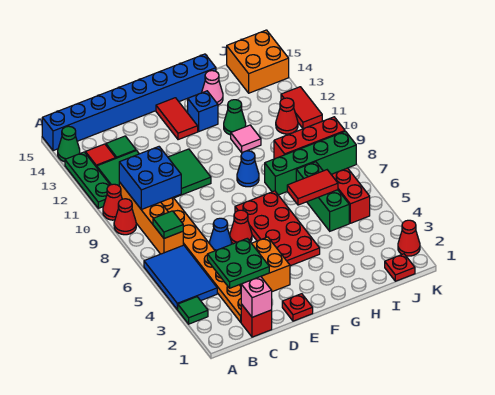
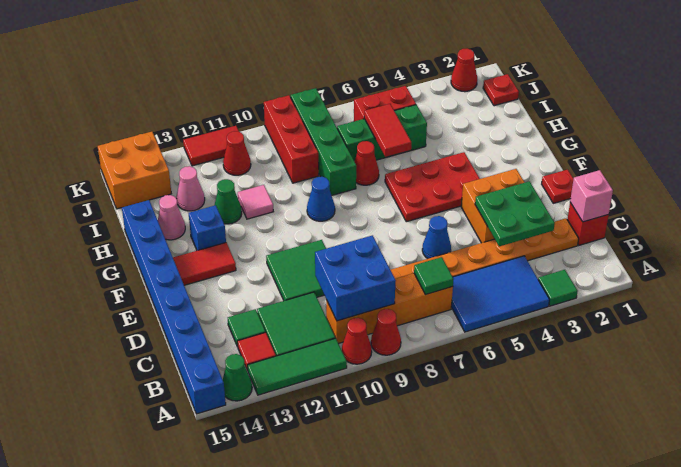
green plate A11:A13 level 1 -> green tile A11:A13 level 1
red cone E6 level 1 -> red cone H7 level 1
red plate F4:G7 level 1 -> red plate F4:G6 level 1
none -> pink cone I13 level 1

